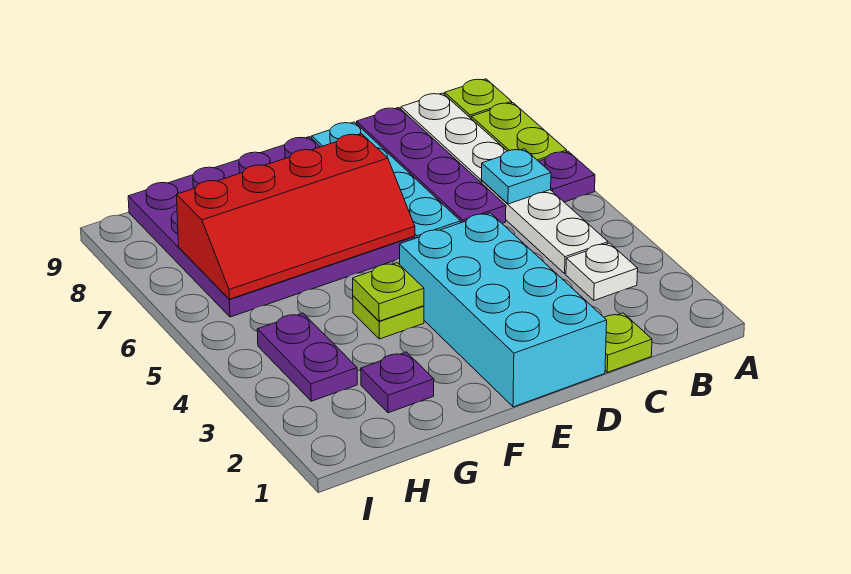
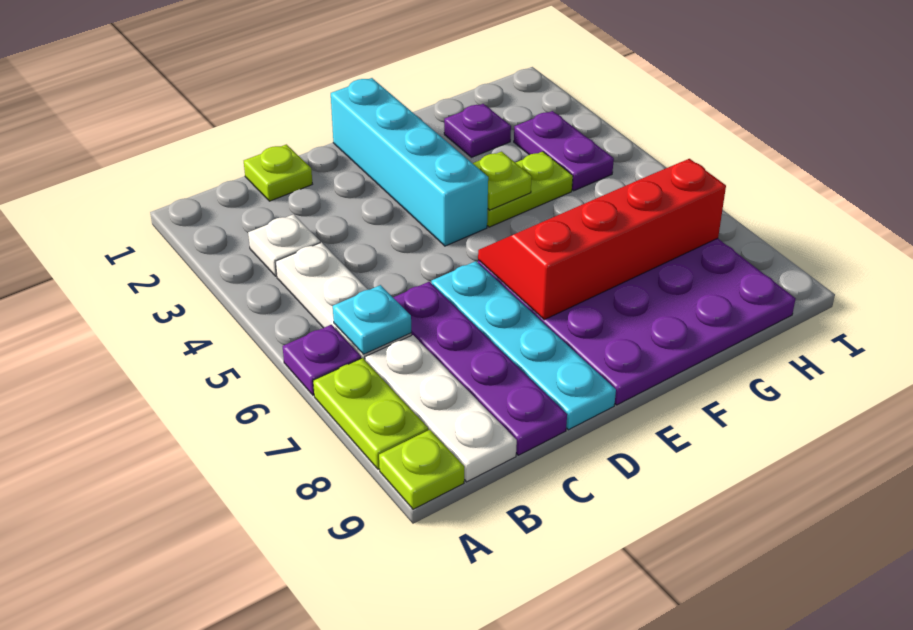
cyan brick D1:E4 level 1 -> cyan brick E1:E4 level 1
lime plate F4 level 1 -> lime plate F4:G4 level 1

